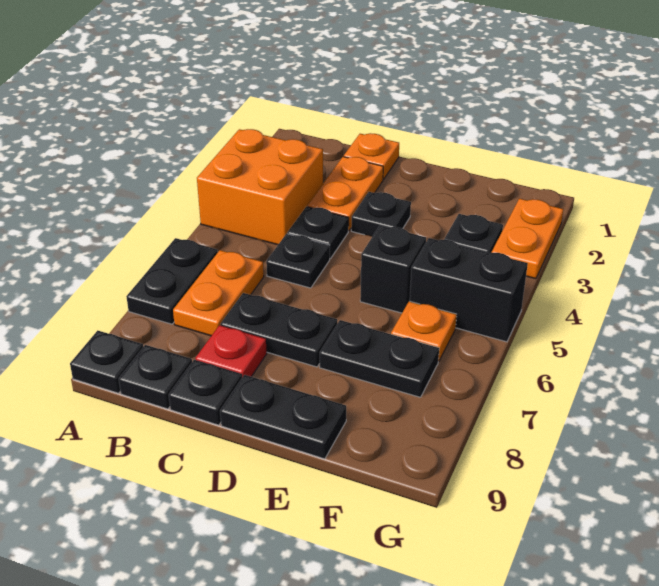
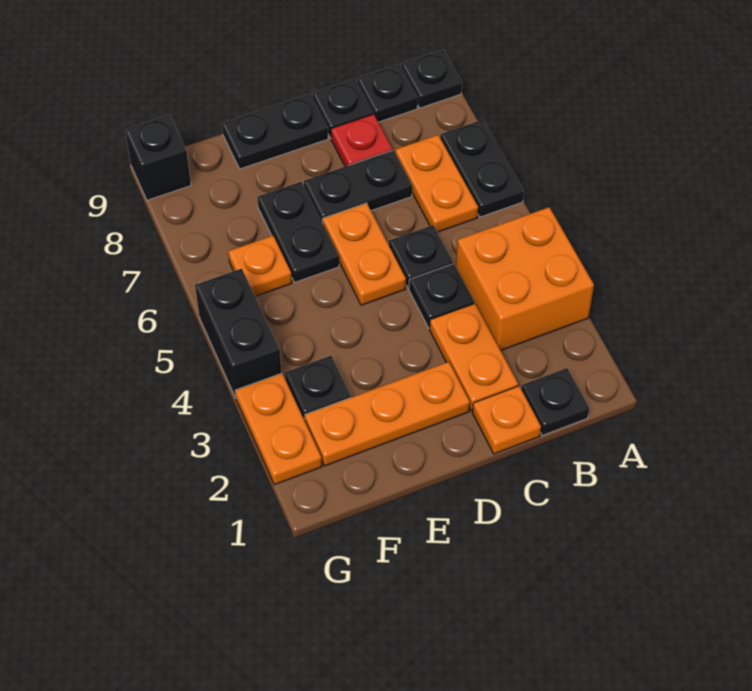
none -> orange plate D2:F2 level 1
black plate D3 level 1 -> black plate B1 level 1
none -> orange plate D5:D6 level 1
black brick E5 level 1 -> black brick G9 level 1
black plate E7:F7 level 1 -> black plate E6:E7 level 1
black brick F5:G5 level 1 -> black brick G4:G5 level 1

